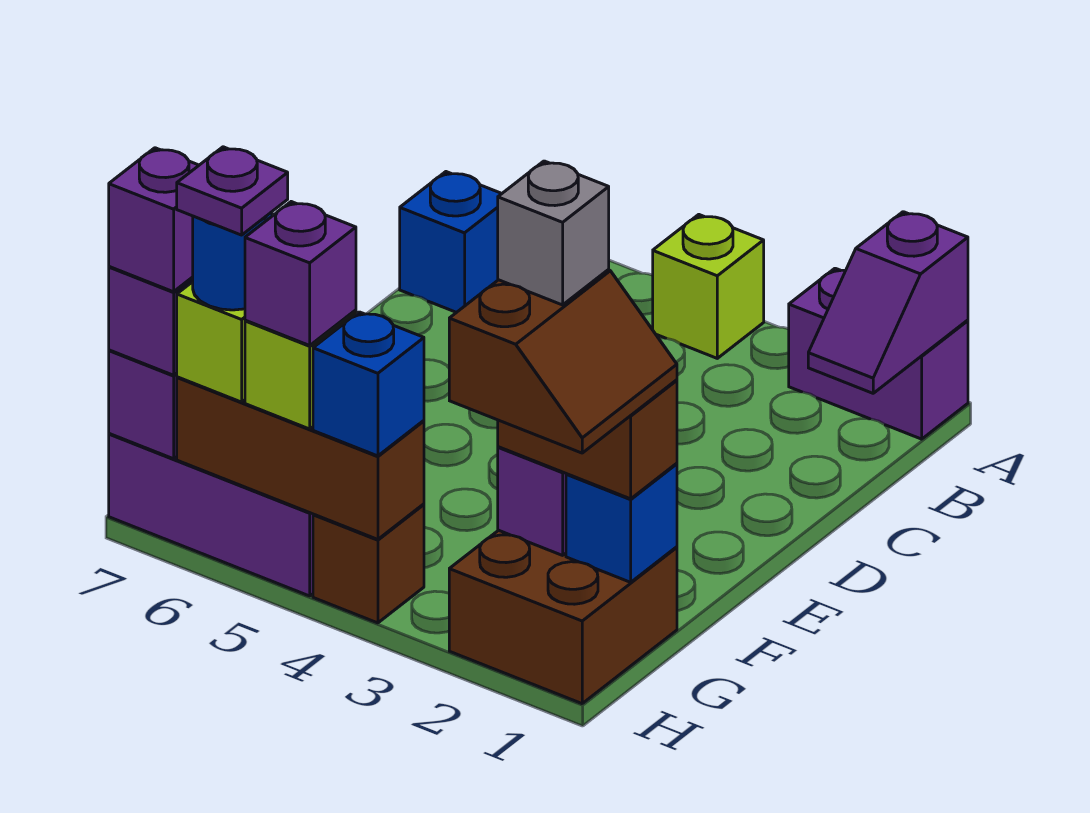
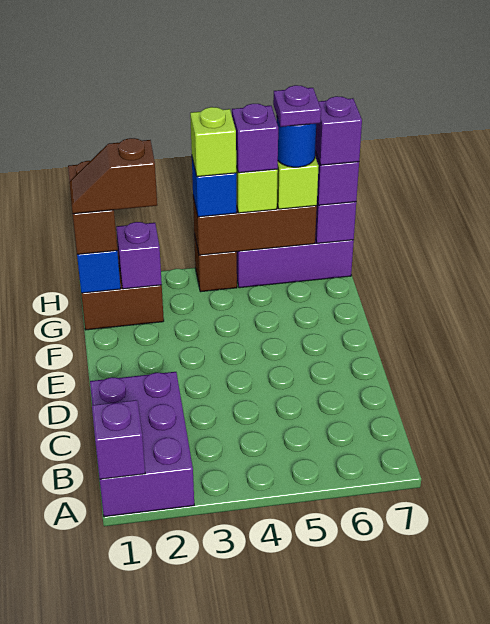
purple brick A1:A2 level 1 -> purple brick A1:C2 level 1
lime brick A4 level 1 -> lime brick H4 level 4
blue brick B7 level 1 -> none
brown brick G1:G2 level 3 -> brown brick G1:H1 level 3
brown slope G1:H2 level 4 top 2 -> brown slope G1:G2 level 4 top 2
grey brick G2 level 5 -> none

